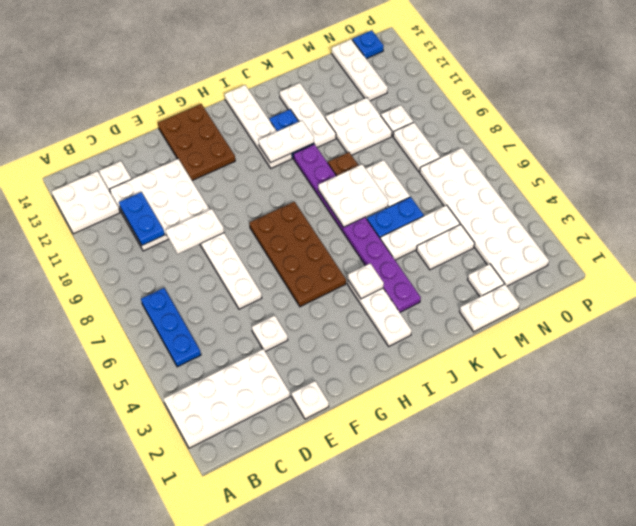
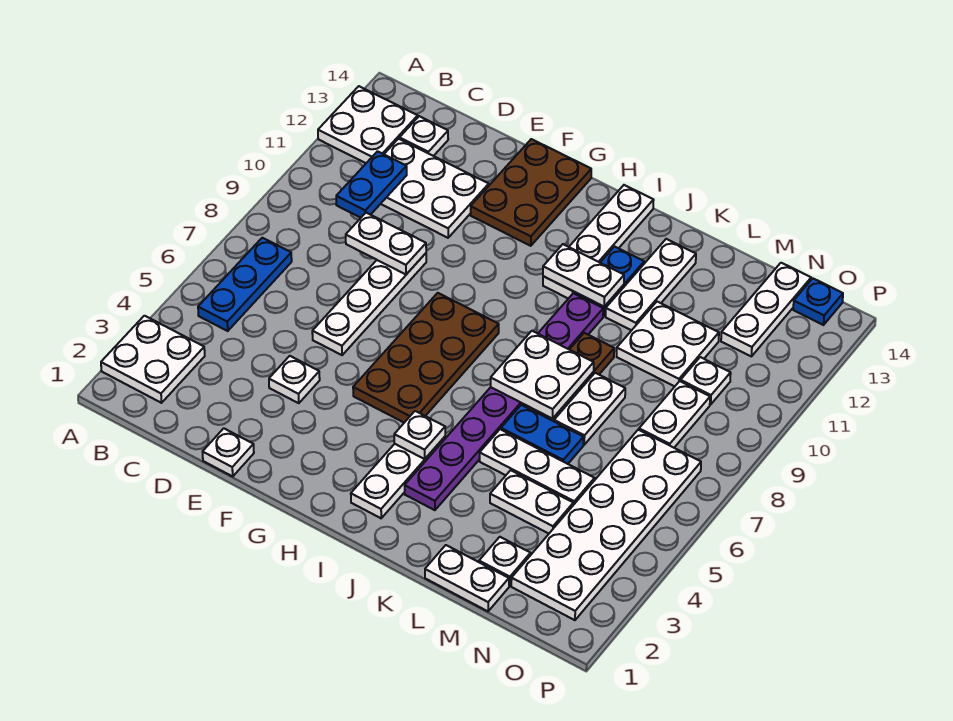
white plate A2:D3 level 1 -> white plate A2:B3 level 1
white plate C10:E12 level 1 -> white plate C11:E12 level 1

